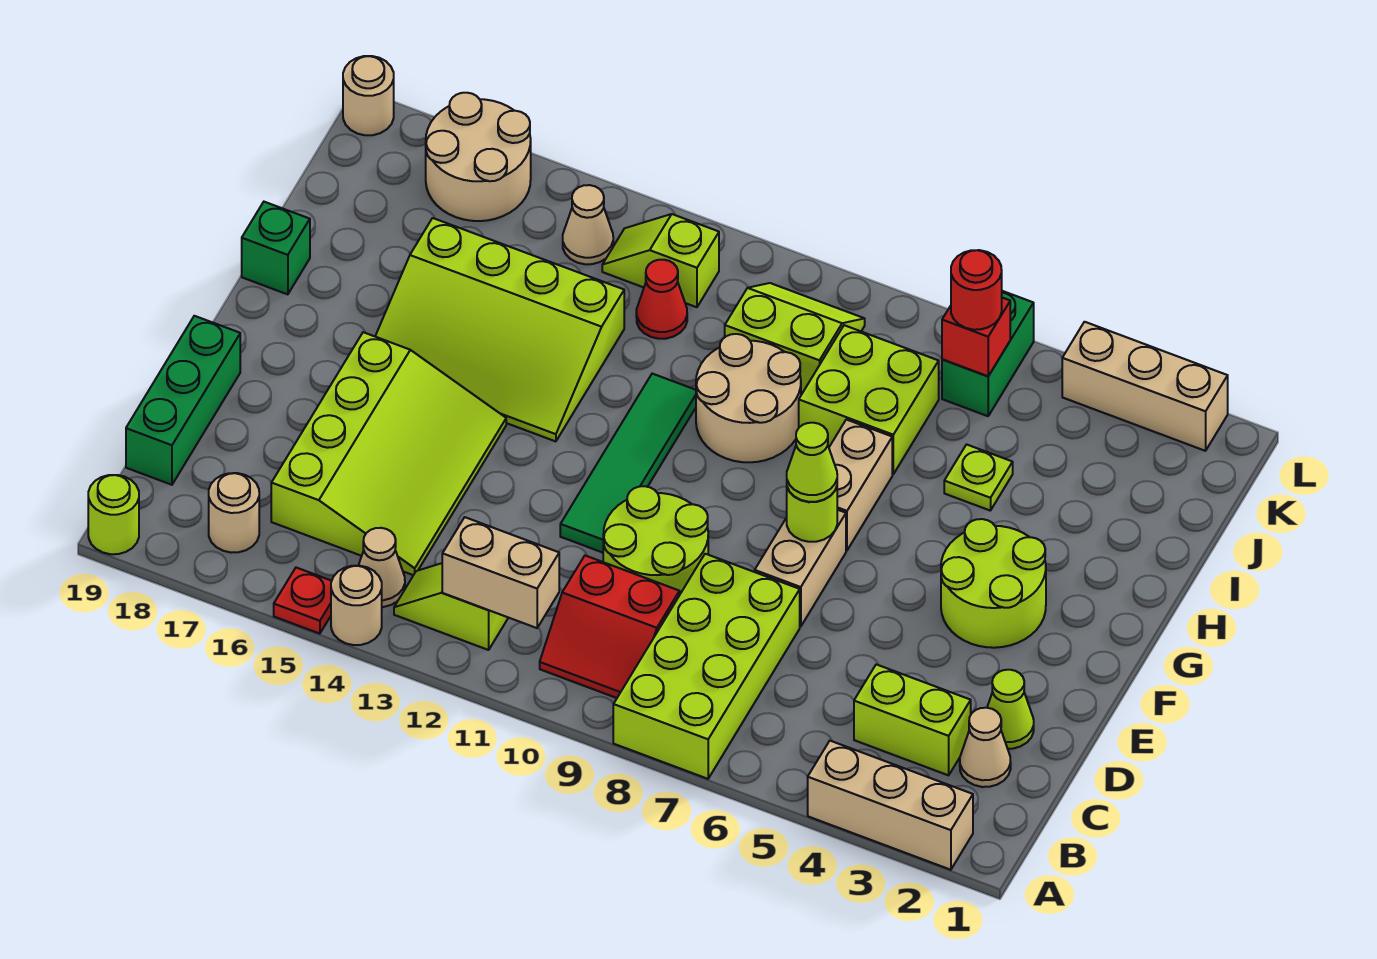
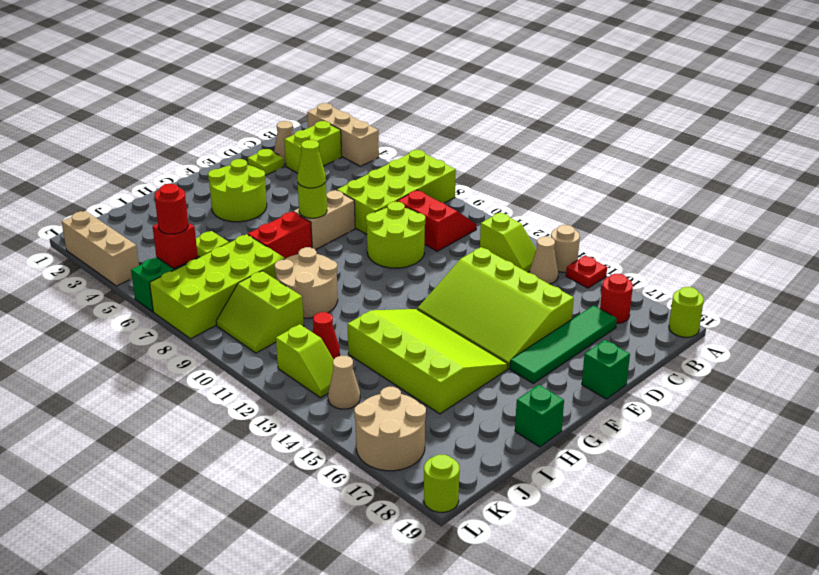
tan brick B11:B12 level 2 -> none
tan round brick B17 level 1 -> red round brick B17 level 1
lime brick C3:C4 level 1 -> lime brick B3:C3 level 1
lime slope C14:F16 level 1 top 16 -> lime slope D13:F16 level 1 top D
green brick C19:E19 level 1 -> green brick E19 level 1
lime cone D2 level 1 -> lime plate D2 level 1
green tile E11:H11 level 1 -> green tile C17:F17 level 1
tan brick G7:H7 level 1 -> red brick G7:H7 level 1
lime brick I7:J8 level 1 -> lime brick I7:L8 level 1
tan round brick L19 level 1 -> lime round brick L19 level 1

